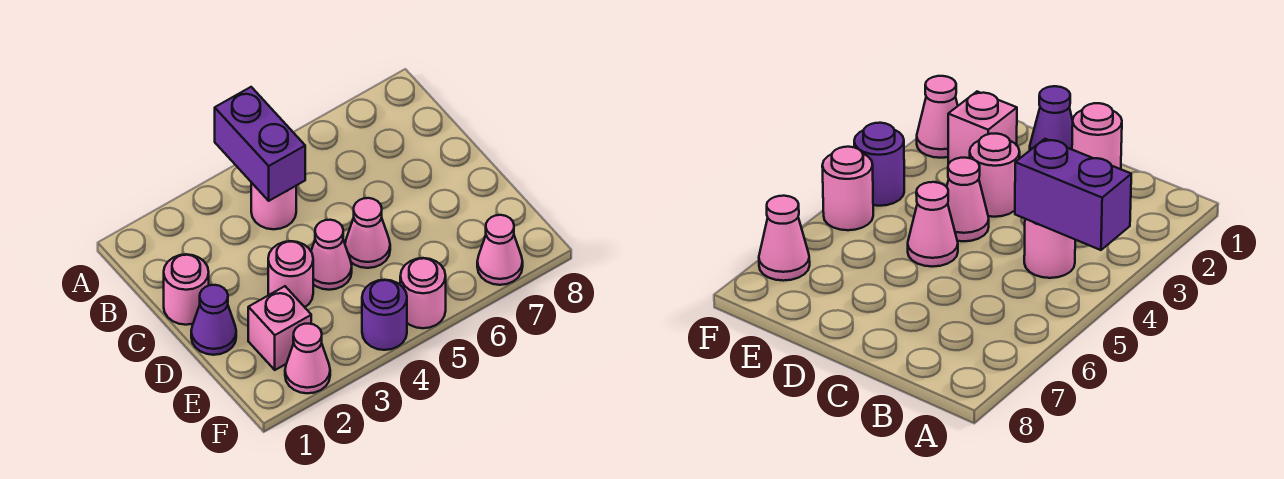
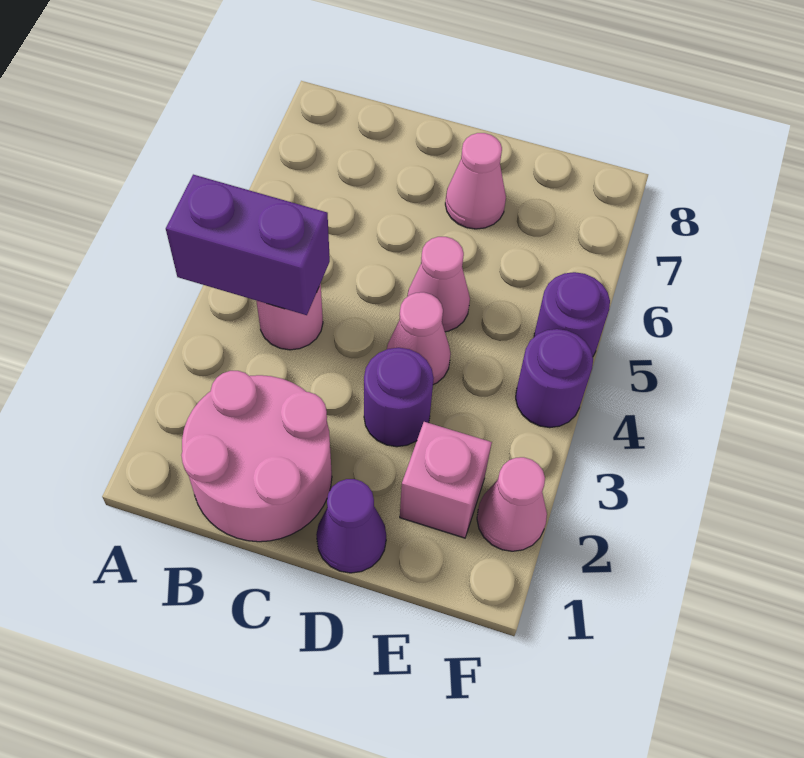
pink round brick C1 level 1 -> pink round brick B1:C2 level 1
pink round brick D3 level 1 -> purple round brick D3 level 1
pink round brick F5 level 1 -> purple round brick F5 level 1
pink cone F7 level 1 -> pink cone D7 level 1

